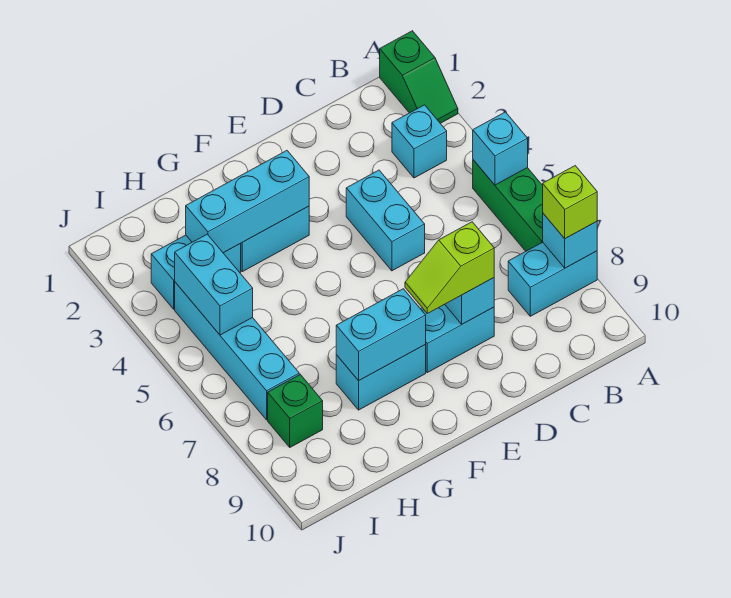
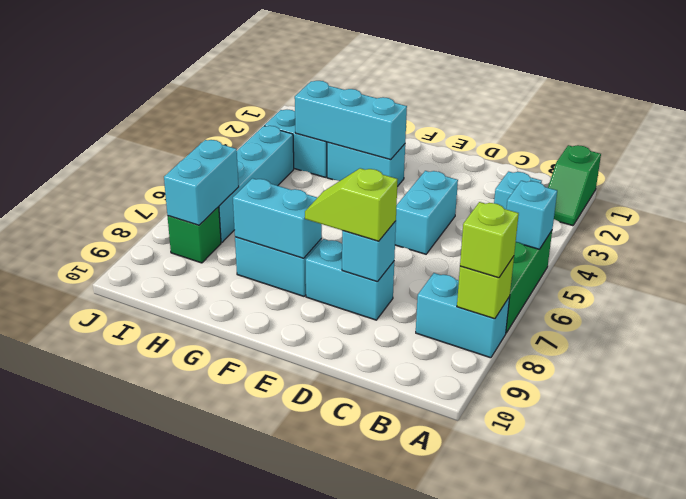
cyan brick A8 level 2 -> lime brick A8 level 2
cyan brick I4:I5 level 2 -> cyan brick I7:I8 level 2

